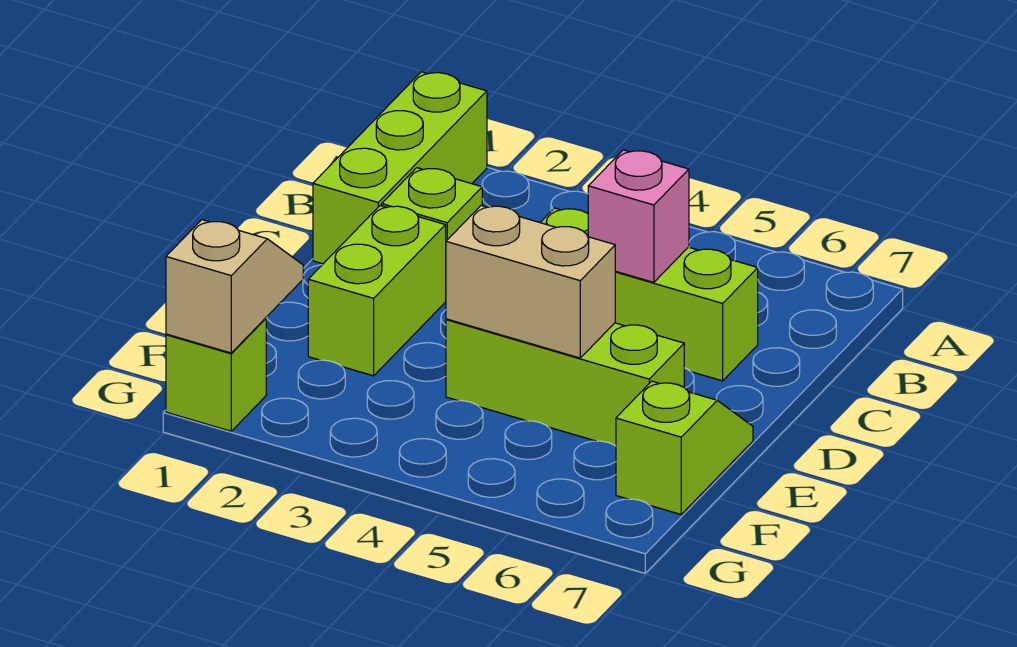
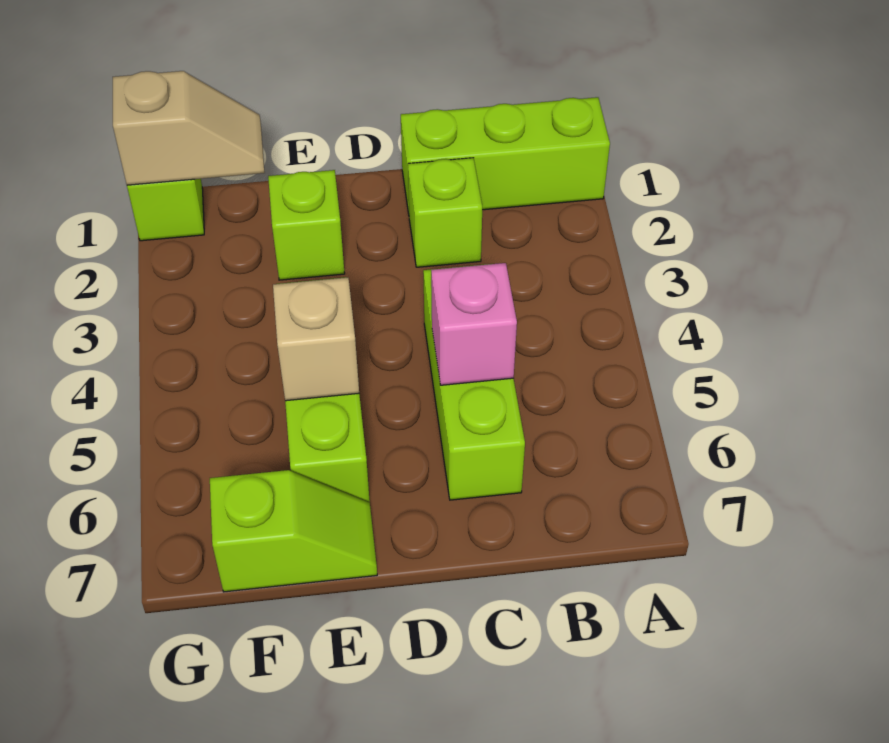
lime brick D2:E2 level 1 -> lime brick E2 level 1
tan brick E4:E5 level 2 -> tan brick E5 level 2

